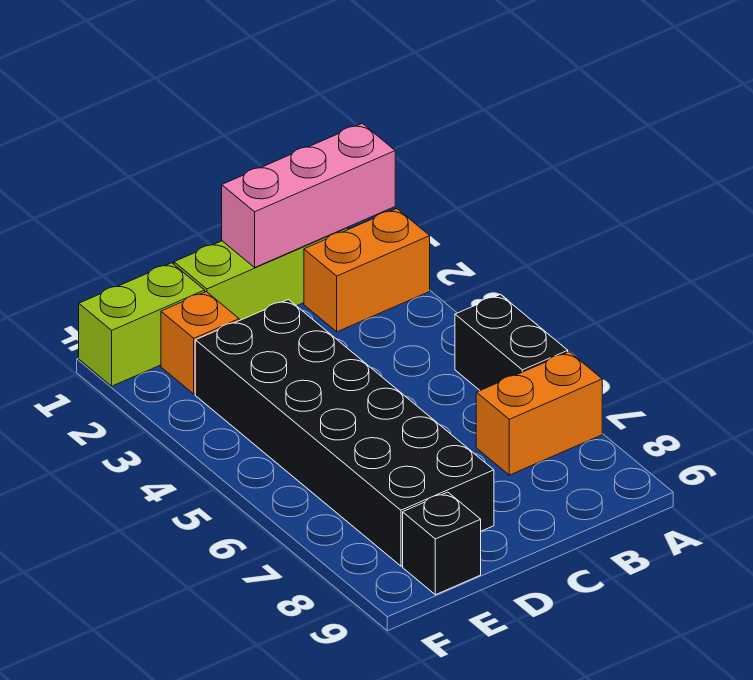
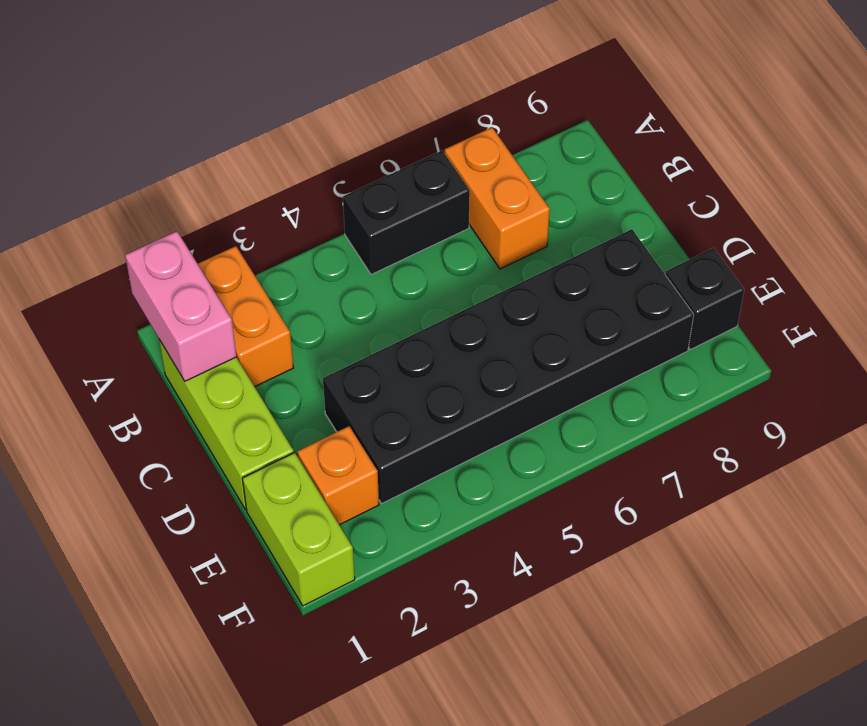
pink brick A1:C1 level 2 -> pink brick A1:B1 level 2

